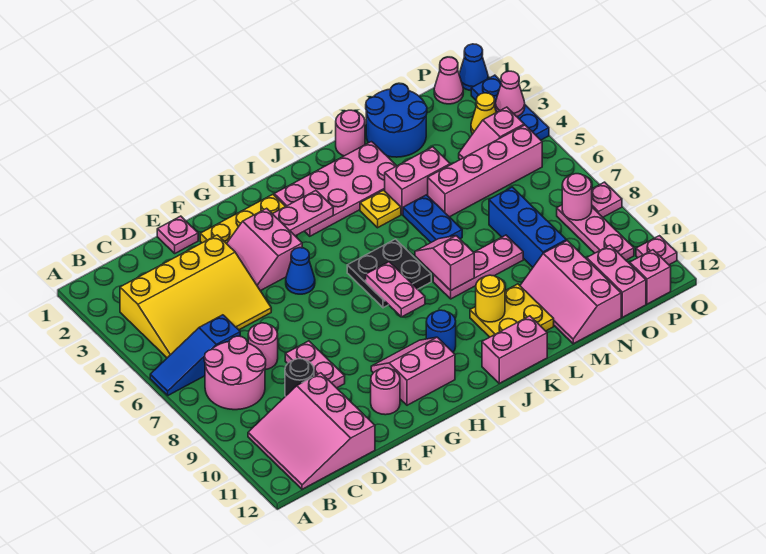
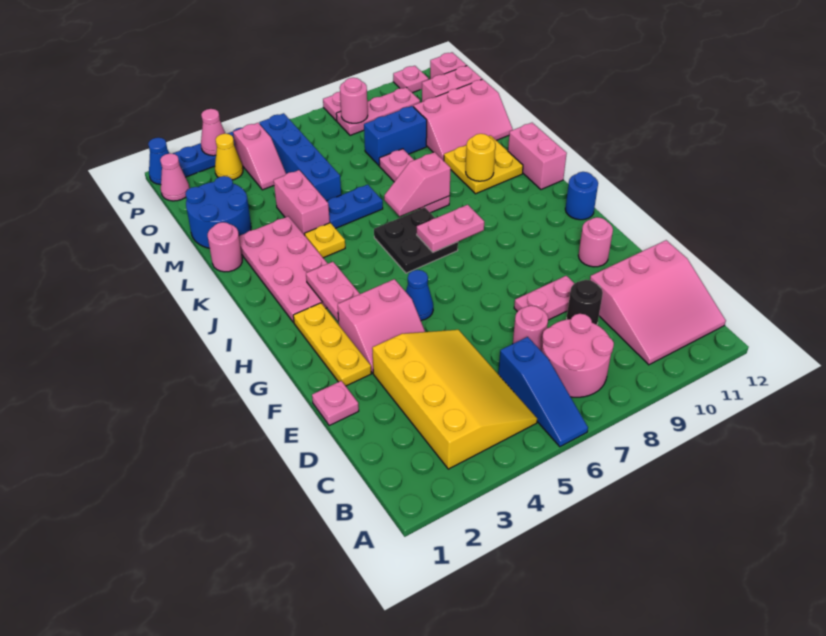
pink slope G10:H11 level 1 top 11 -> none
blue round brick I10 level 1 -> blue round brick H12 level 1
pink brick M5:P5 level 1 -> blue brick M5:P5 level 1
blue brick N7:N9 level 1 -> blue brick N8:N9 level 1

